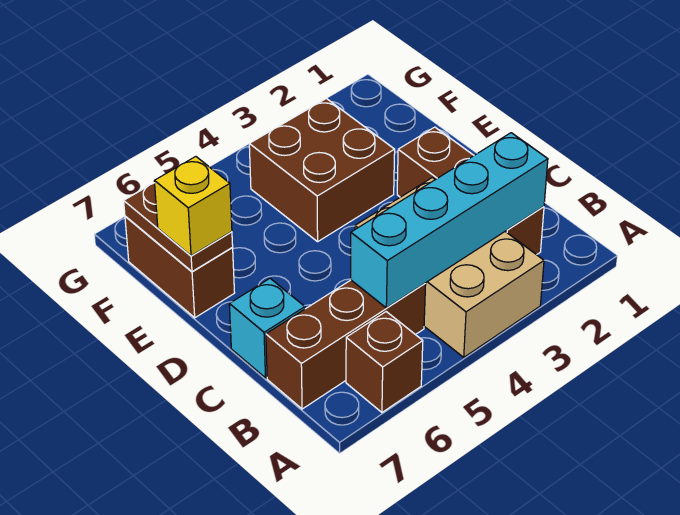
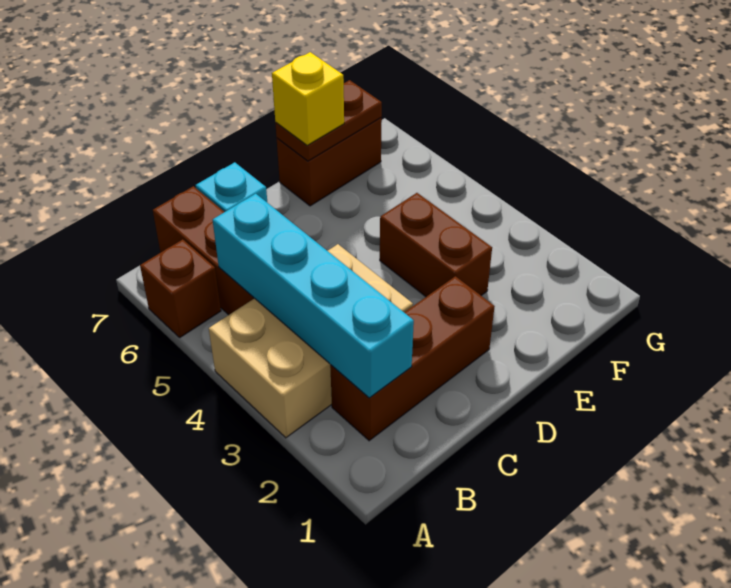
brown brick E3:F4 level 1 -> brown brick E3:E4 level 1

